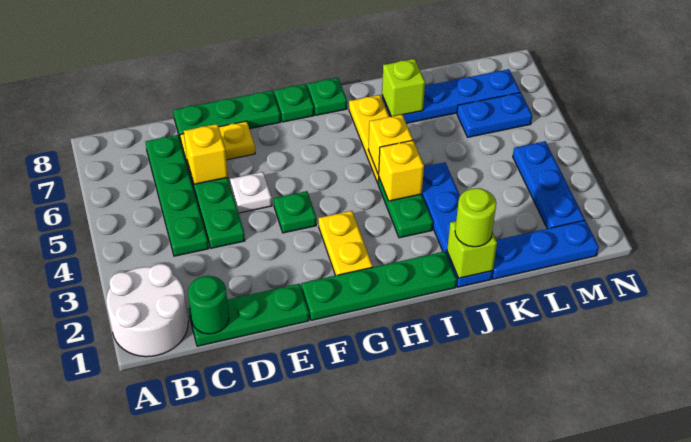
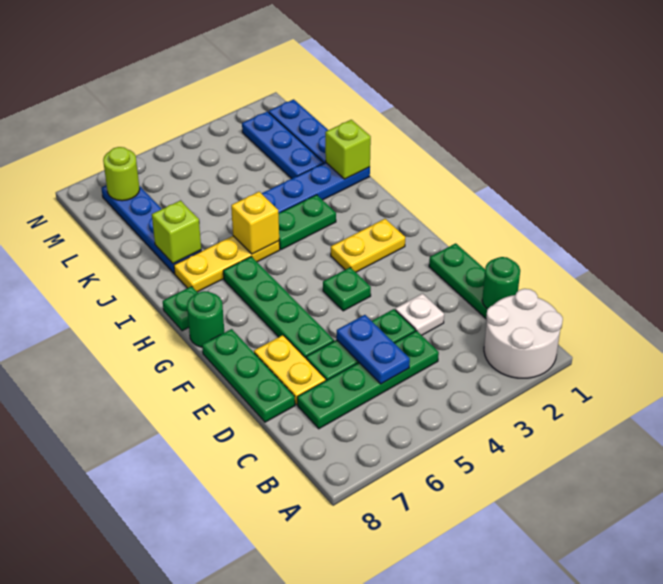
yellow brick D6 level 2 -> none
white plate E5 level 1 -> white plate D3 level 1
green plate F1:I1 level 1 -> green plate E6:H6 level 1
green plate G8 level 1 -> green round brick G8 level 1
yellow brick I4 level 2 -> none
lime round brick J1 level 3 -> lime round brick M7 level 2
blue plate L6:M6 level 1 -> blue plate C5:D5 level 2
blue plate M2:M4 level 1 -> blue plate K2:M2 level 1

